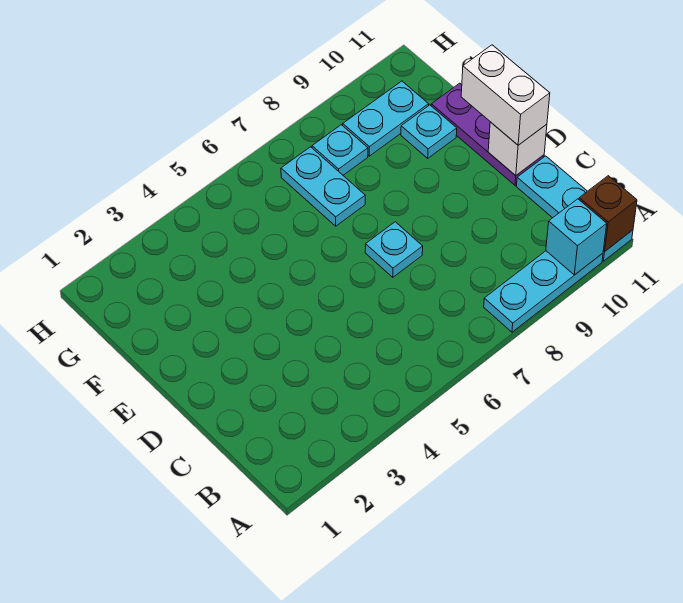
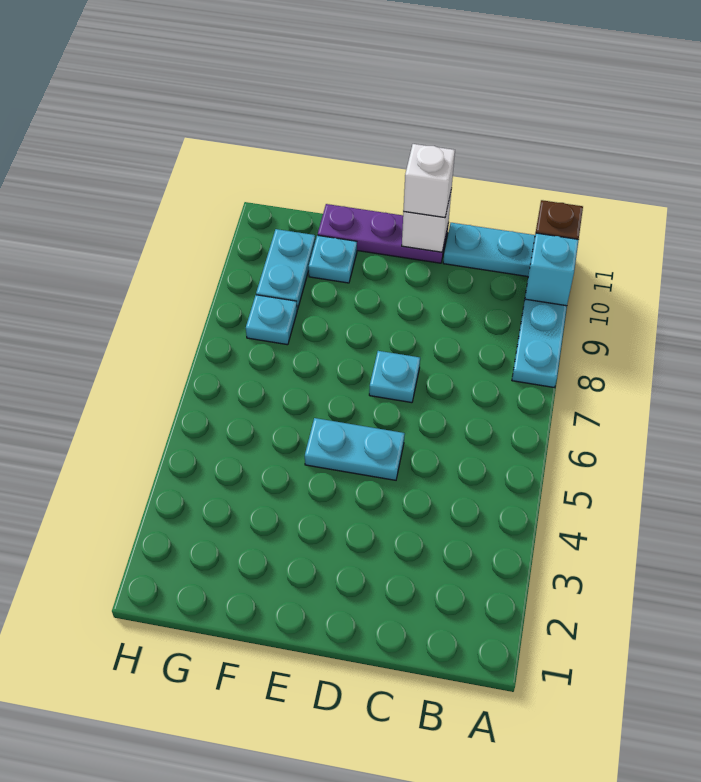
white brick D11:E11 level 3 -> white brick D11 level 3
cyan plate F7:G7 level 1 -> cyan plate D5:E5 level 1

